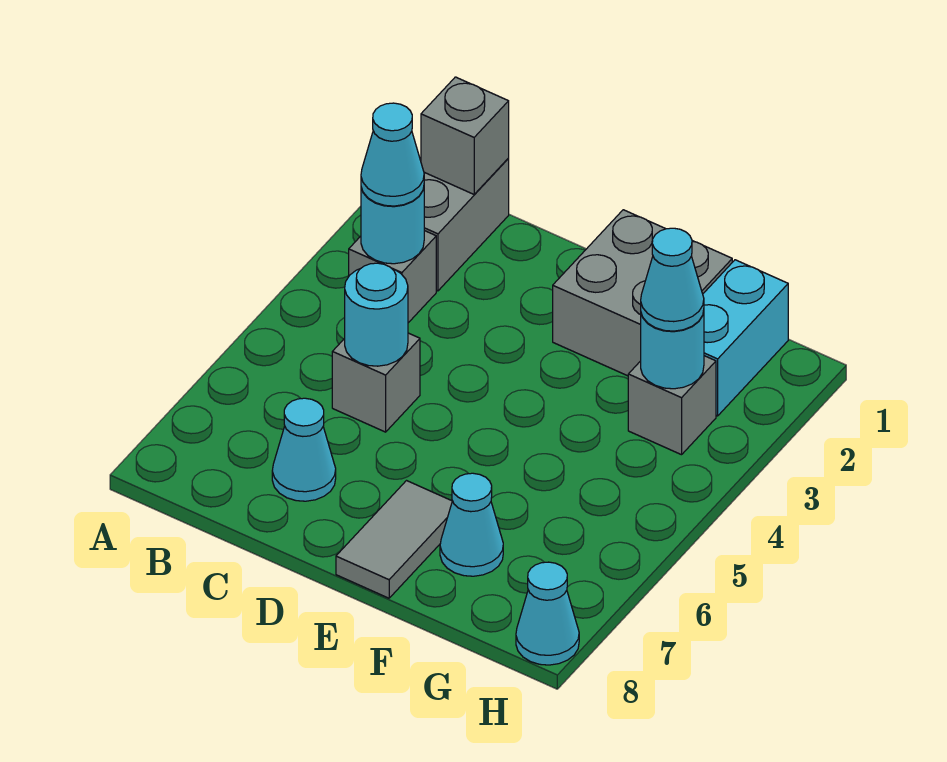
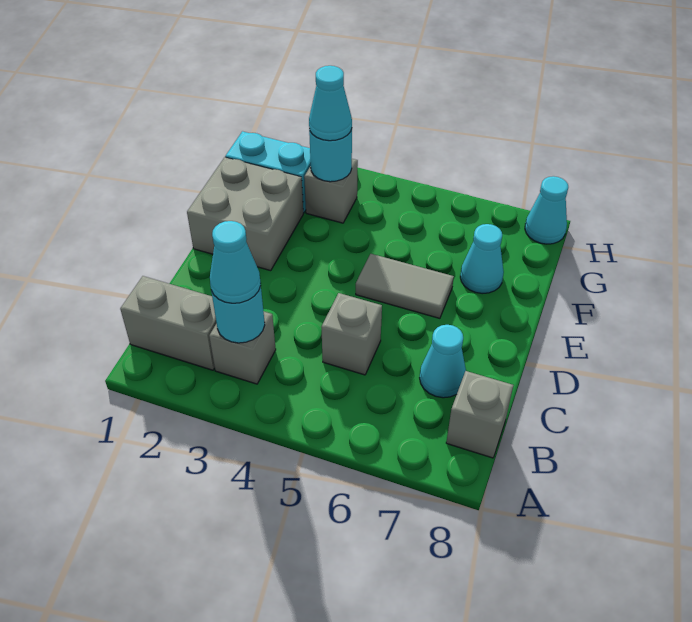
grey brick B1 level 2 -> grey brick B8 level 1
cyan round brick C5 level 2 -> none
grey tile E7:E8 level 1 -> grey tile E5:E6 level 1

